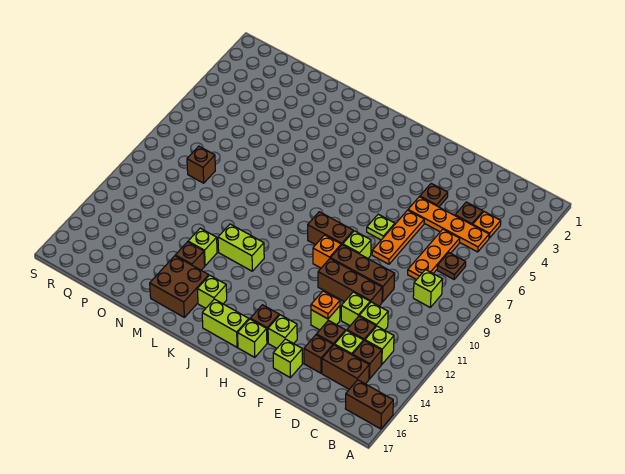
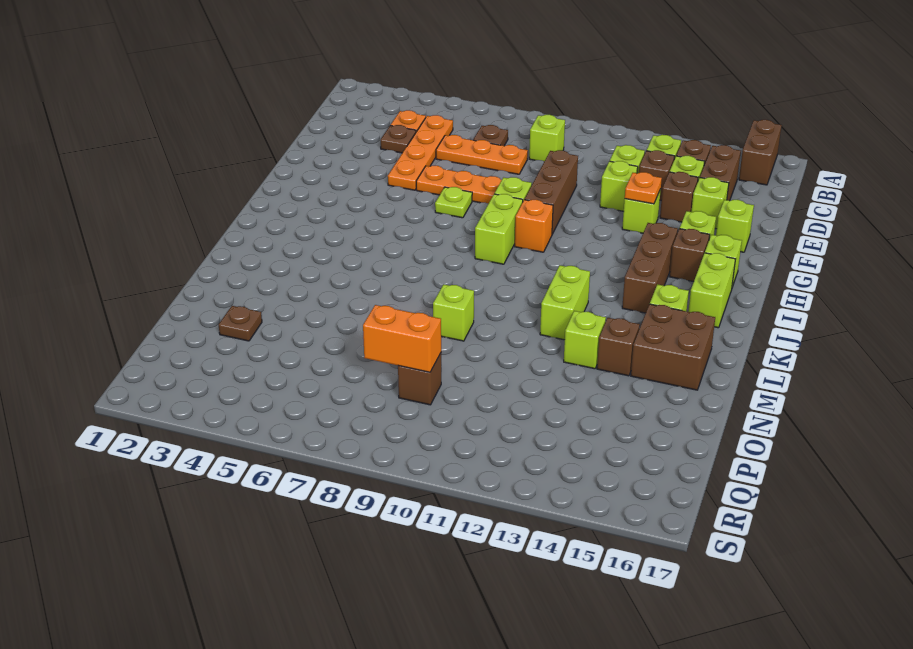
brown brick E11:G11 level 1 -> brown brick H14:J14 level 1
brown brick E15 level 1 -> lime brick E15 level 1
brown plate F4 level 1 -> brown plate O3 level 1
brown brick H9:I9 level 1 -> lime brick H9:I9 level 1
none -> lime brick M9 level 1
none -> orange brick P8:P9 level 2

